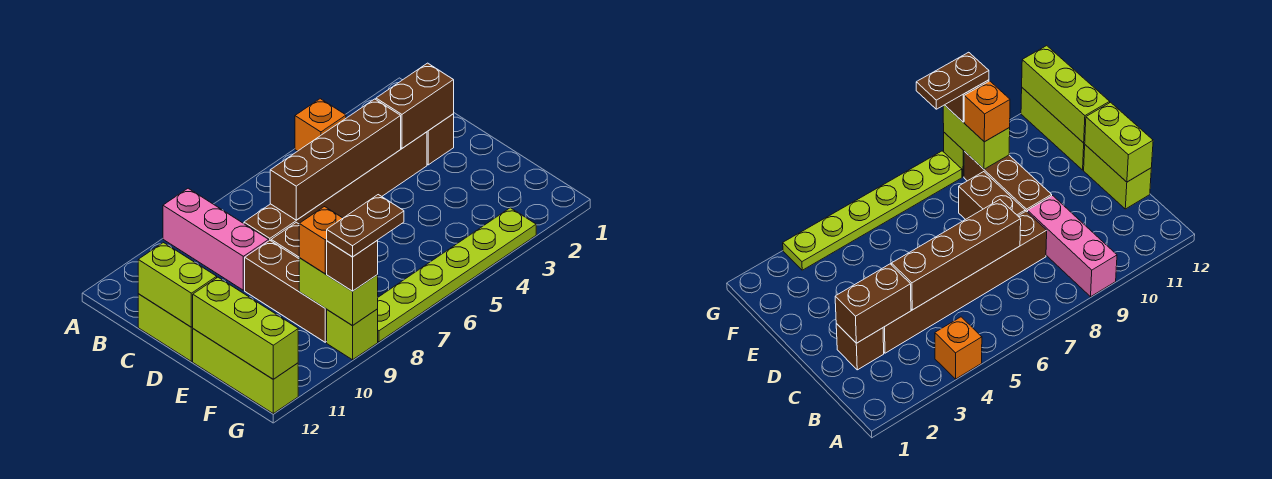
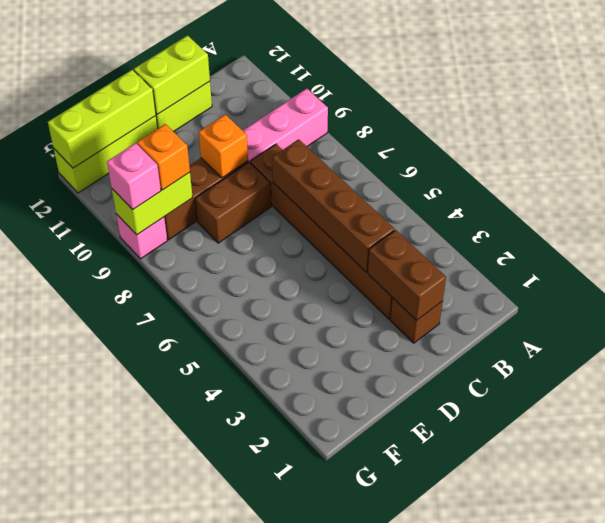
orange brick A4 level 1 -> orange brick D9 level 2
lime plate G3:G8 level 1 -> none
brown plate G8:G9 level 4 -> none
lime brick G9 level 1 -> pink brick G9 level 1
brown brick G9 level 3 -> pink brick G9 level 3

